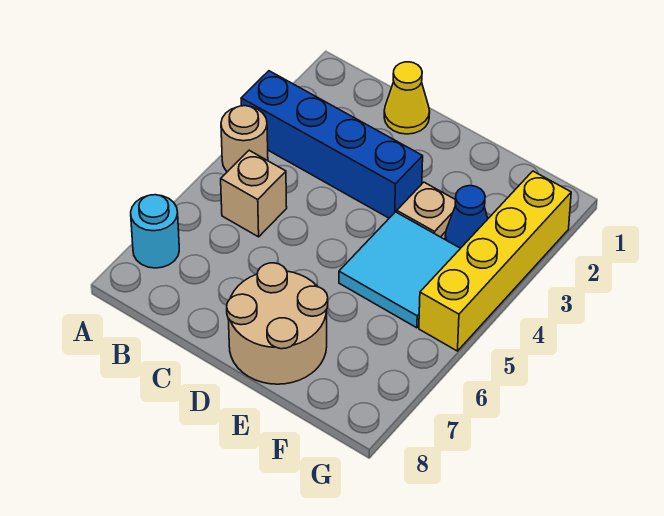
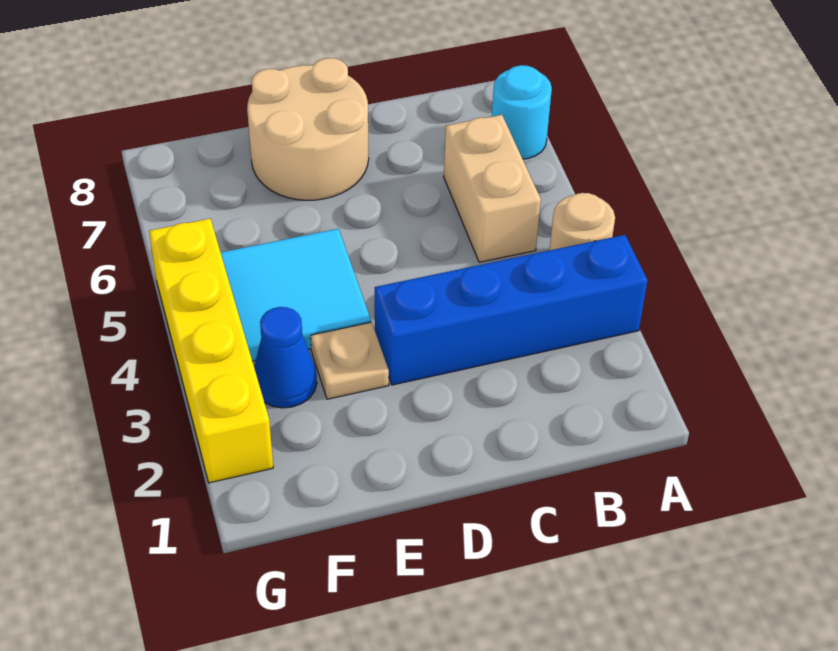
tan brick B5 level 1 -> tan brick B5:B6 level 1
yellow cone C1 level 1 -> none

